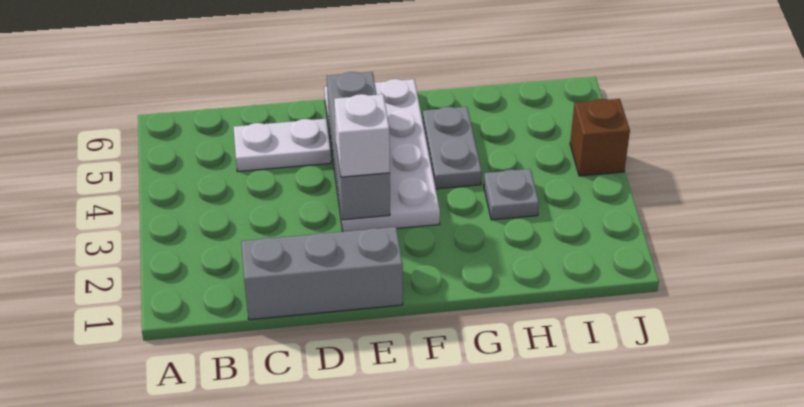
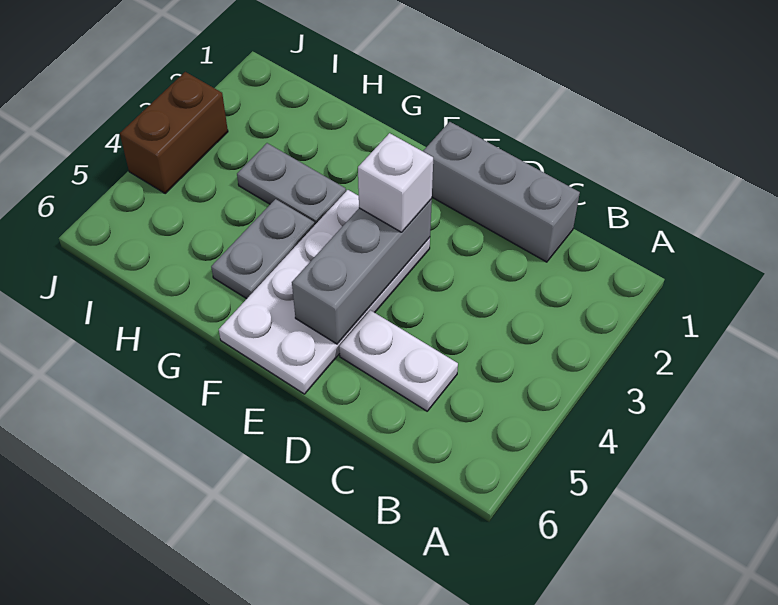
grey plate H3 level 1 -> grey plate G3:H3 level 1
brown brick J4 level 1 -> brown brick J3:J4 level 1

